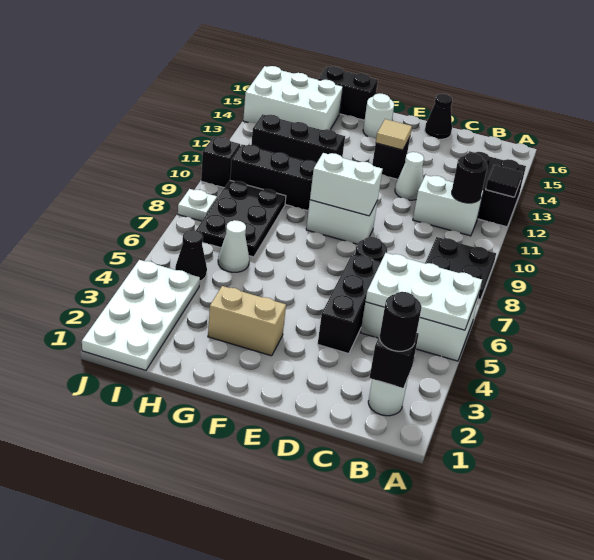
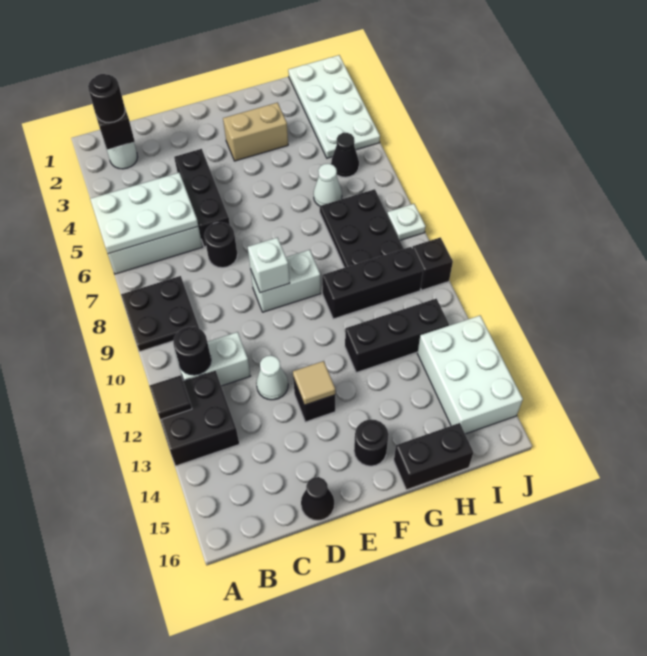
white brick E9:F9 level 2 -> white brick E9 level 2
white round brick F15 level 1 -> black round brick F15 level 1
white brick H14:J15 level 1 -> white brick I13:J15 level 1

